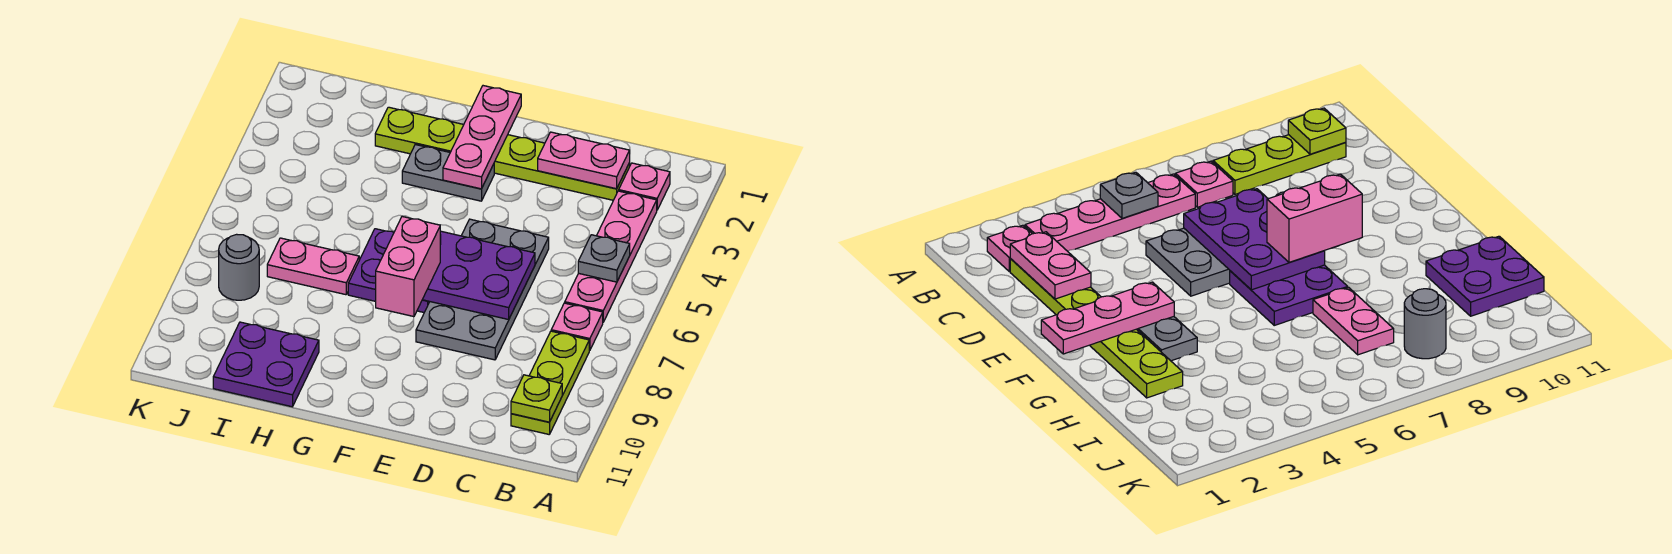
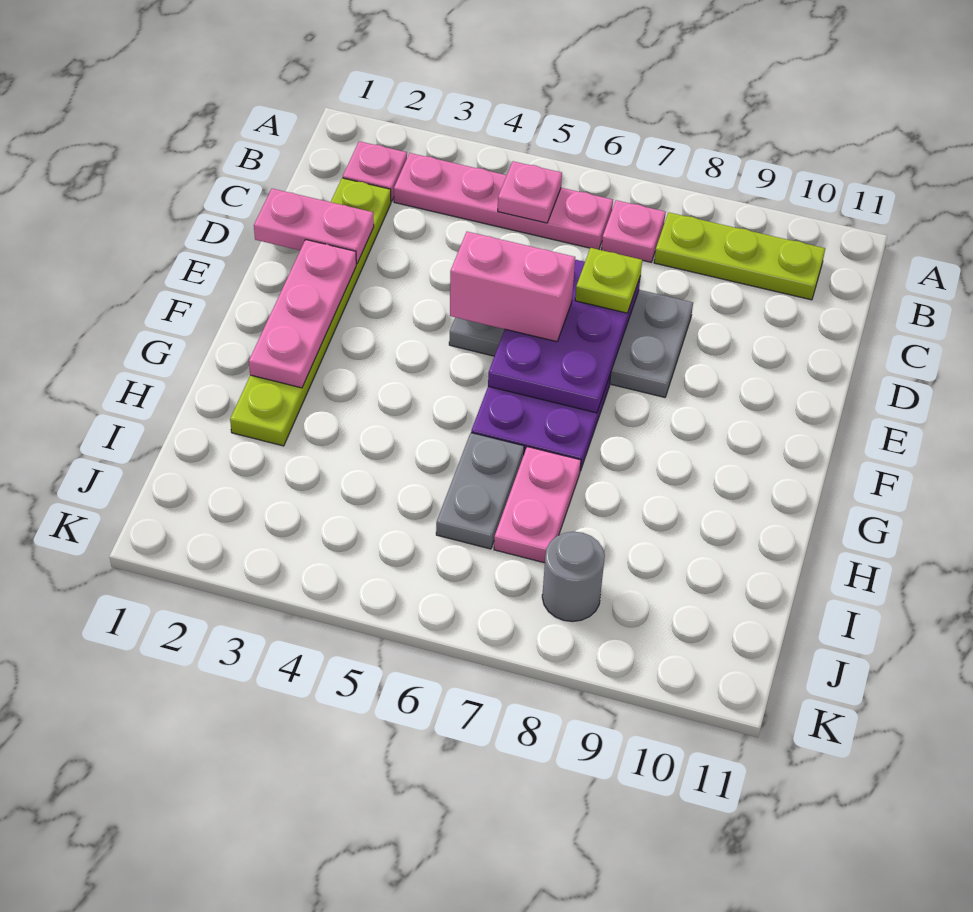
grey plate B5 level 2 -> pink plate B5 level 2
lime plate B10 level 2 -> lime plate D7 level 3
pink plate C2:D2 level 2 -> pink plate D1:D2 level 2
pink plate F1:F3 level 2 -> pink plate E2:G2 level 2
grey plate F3:G3 level 1 -> grey plate H6:I6 level 1
pink brick F7:F8 level 3 -> pink brick E5:E6 level 3
purple plate H10:I11 level 1 -> none

